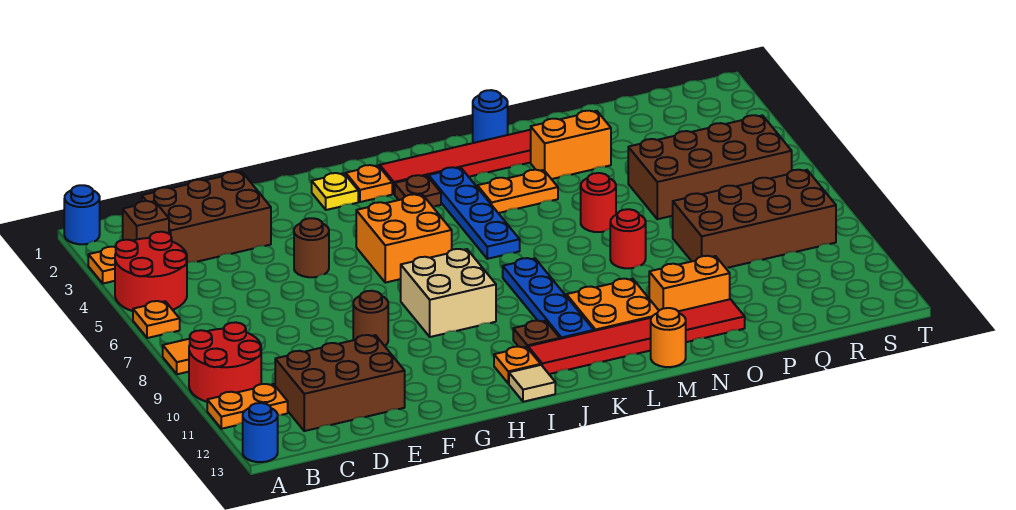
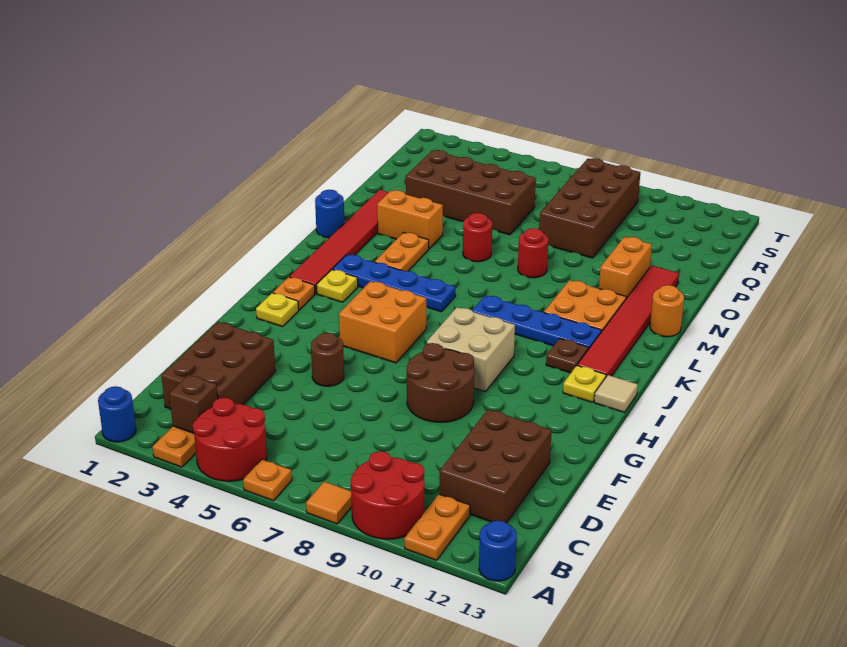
brown round brick F9 level 1 -> brown round brick F8:G9 level 1
orange plate I12 level 1 -> yellow plate I12 level 1
brown plate J3 level 1 -> yellow plate J3 level 1
orange brick N3:O3 level 1 -> orange brick N3:N4 level 1
brown brick P5:S6 level 1 -> brown brick P3:Q6 level 1

